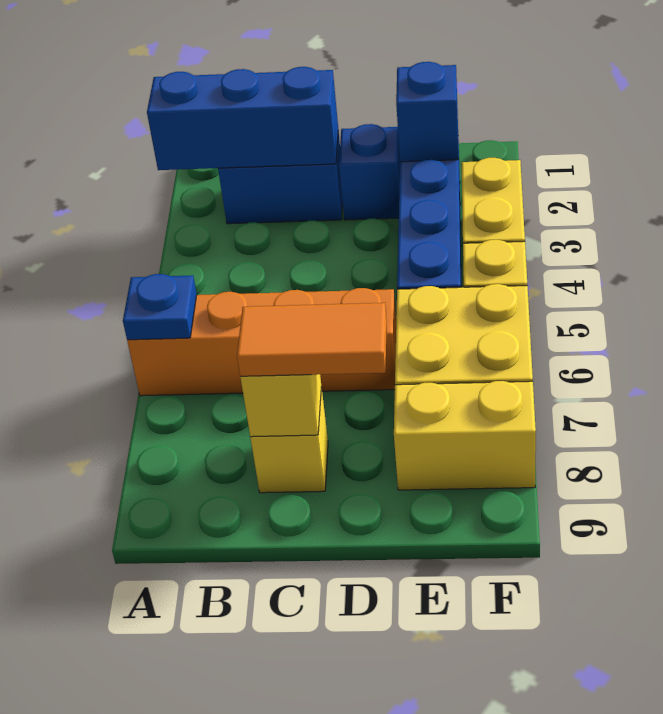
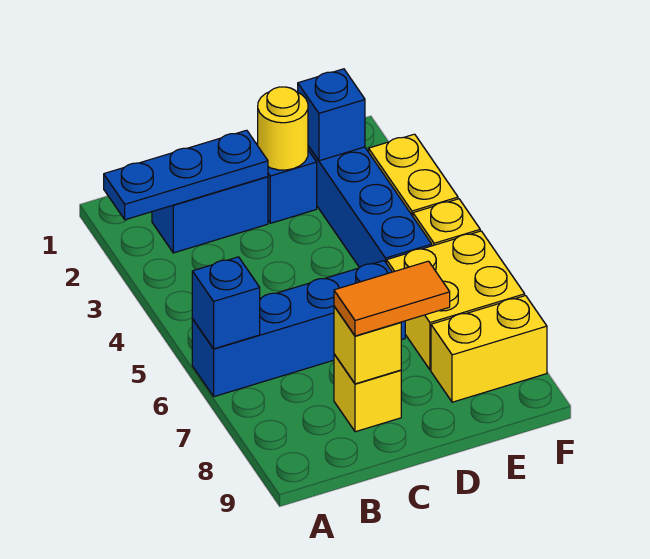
blue brick A2:C2 level 2 -> blue plate A2:C2 level 2
orange brick A6:D6 level 1 -> blue brick A6:D6 level 1
blue plate A6 level 2 -> blue brick A6 level 2
none -> yellow round brick D2 level 2

